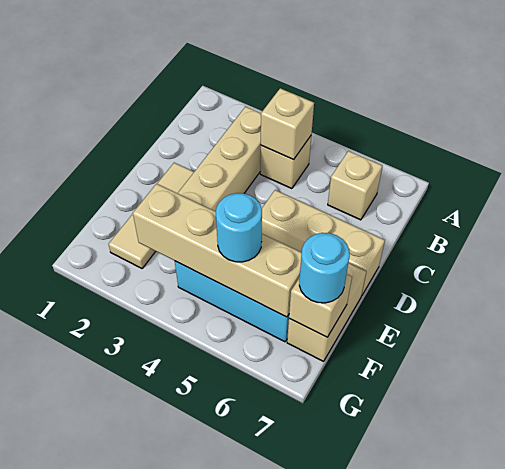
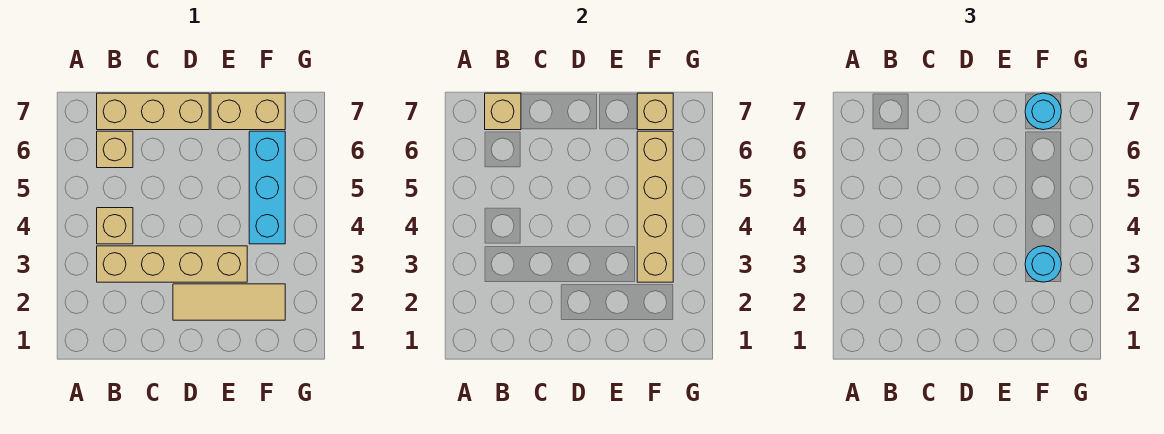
tan brick B4 level 2 -> tan brick B7 level 2
tan brick D5:D7 level 1 -> tan brick B7:D7 level 1
cyan round brick F5 level 3 -> cyan round brick F3 level 3

